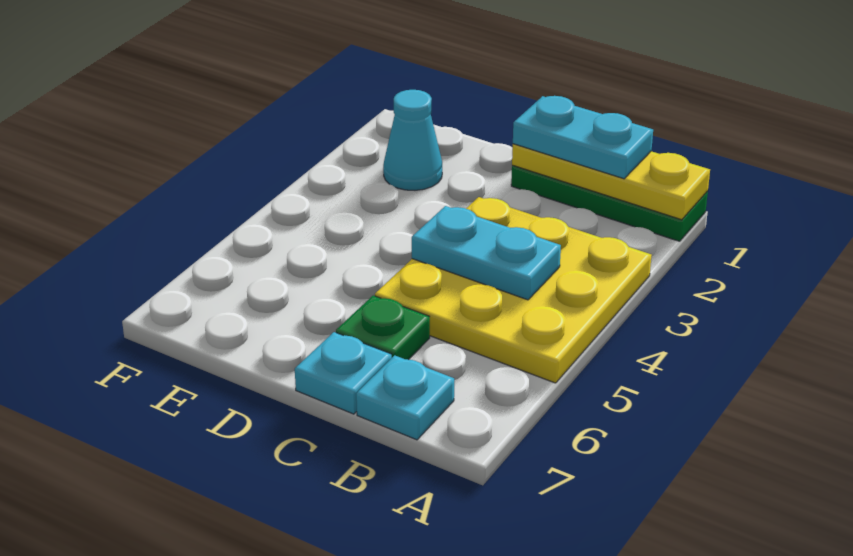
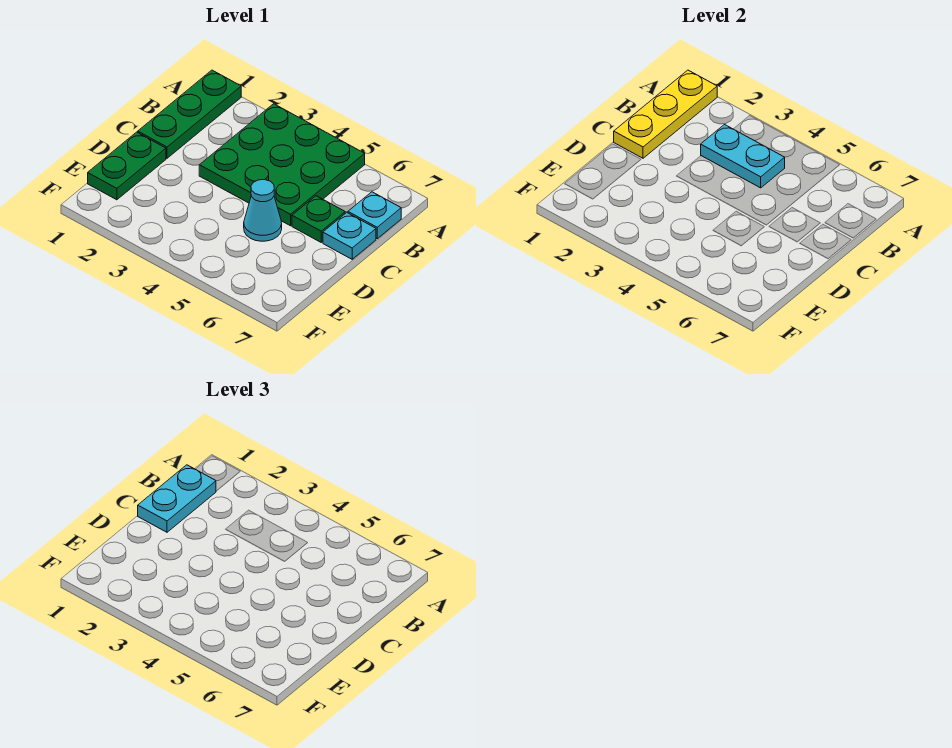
yellow plate A3:C5 level 1 -> green plate A3:C5 level 1
cyan plate B4:C4 level 2 -> cyan plate B3:B4 level 2
none -> green plate D1:E1 level 1
cyan cone E2 level 1 -> cyan cone D5 level 1

